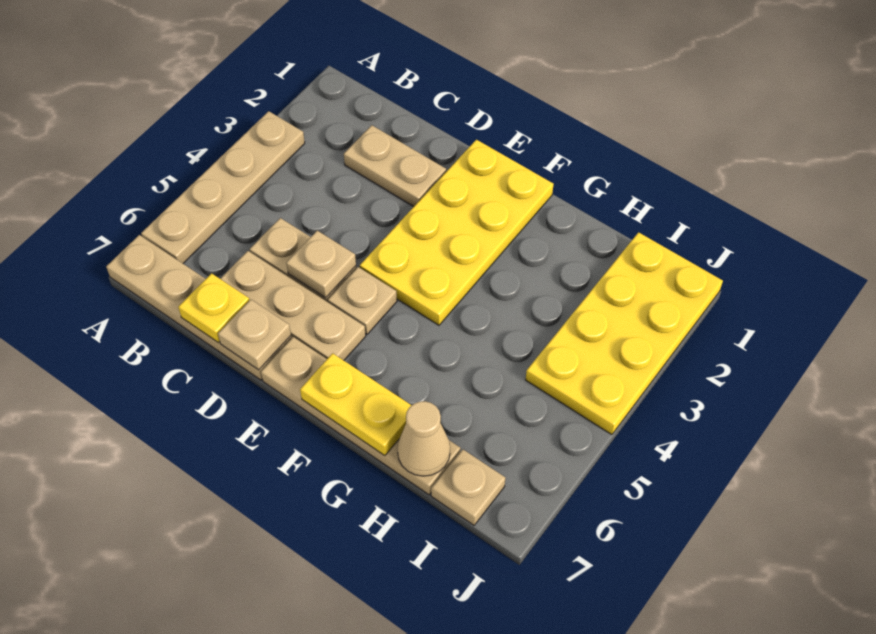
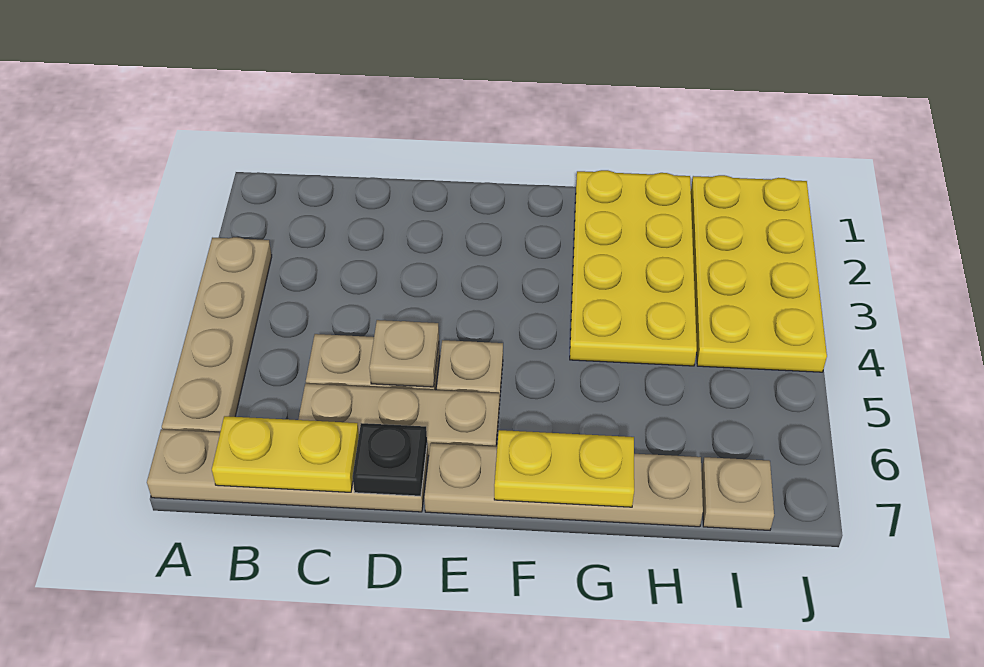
tan plate C2:D2 level 1 -> none
yellow plate C7 level 2 -> yellow plate B7:C7 level 2
tan plate D7 level 2 -> black plate D7 level 2
yellow plate E1:F4 level 1 -> yellow plate G1:H4 level 1
tan cone H7 level 2 -> none

